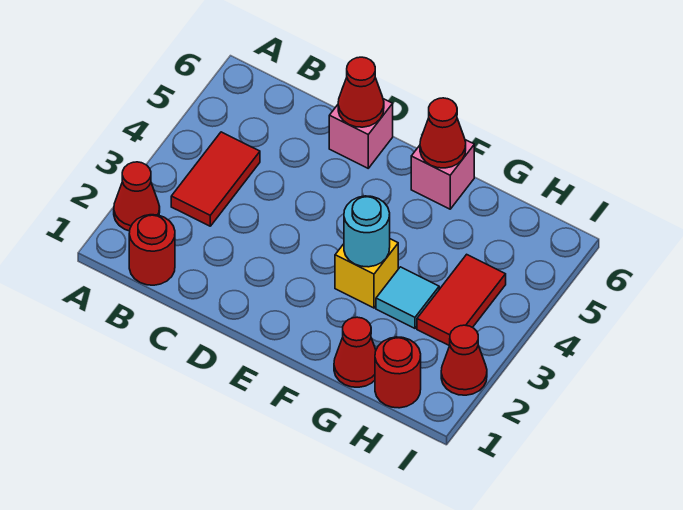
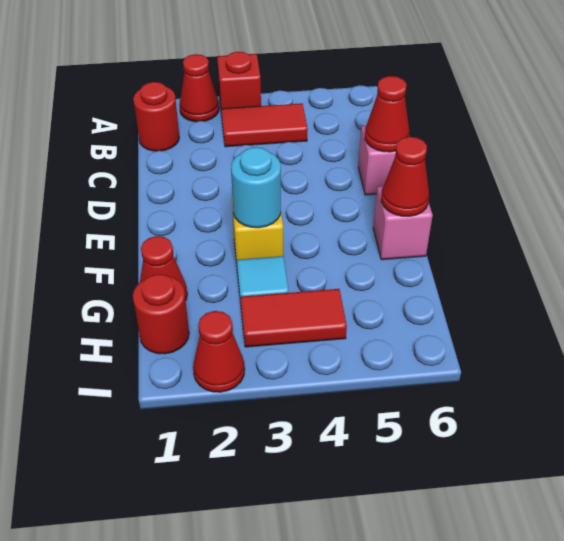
none -> red brick A3 level 1

